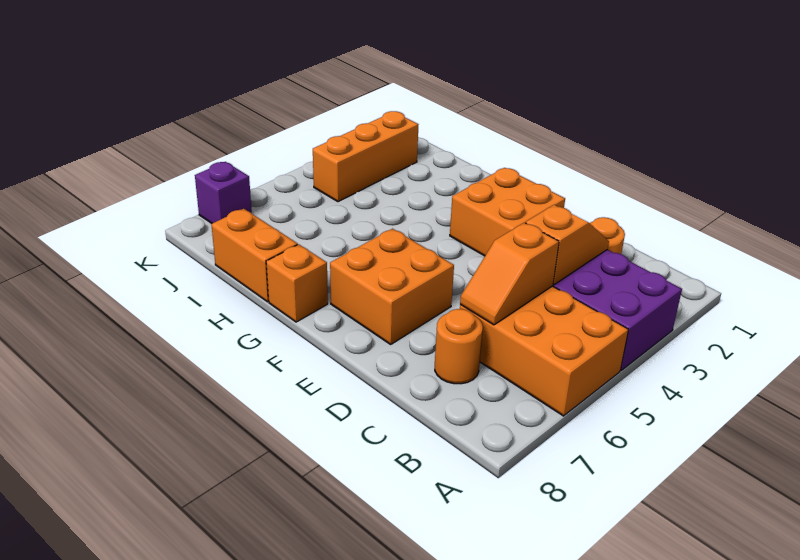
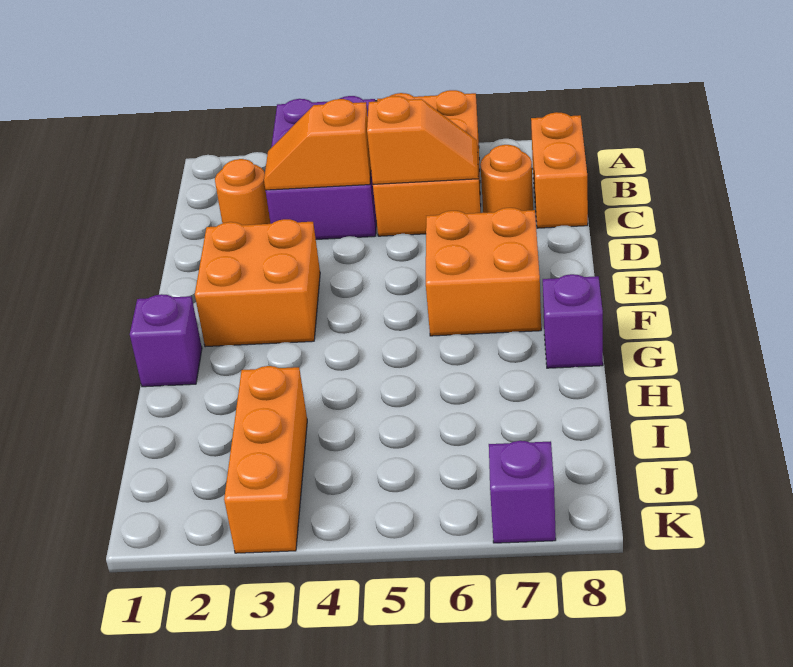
none -> purple brick G1 level 1
orange brick G8 level 1 -> purple brick G8 level 1
orange brick H8:I8 level 1 -> orange brick B8:C8 level 1
orange brick J2:J4 level 1 -> orange brick I3:K3 level 1

